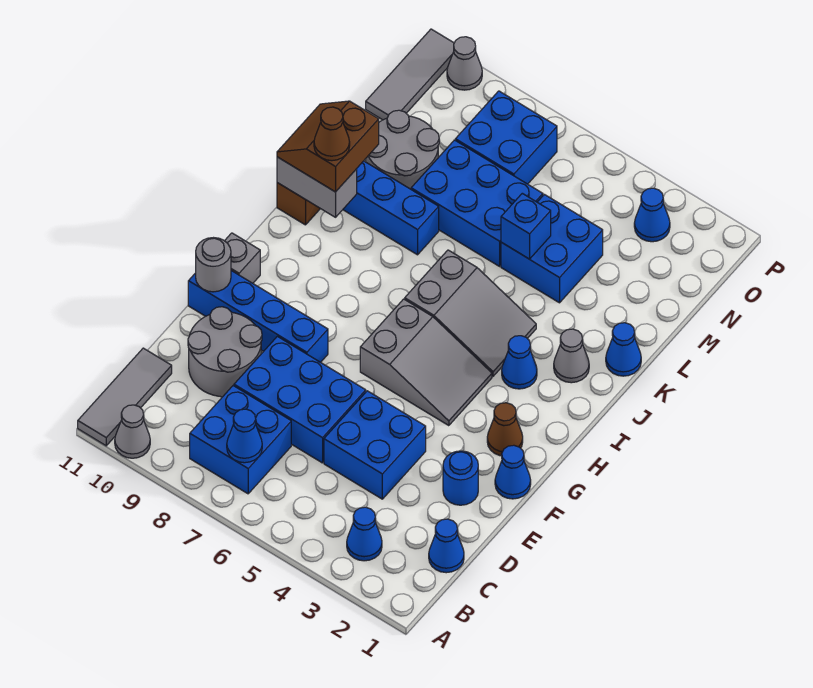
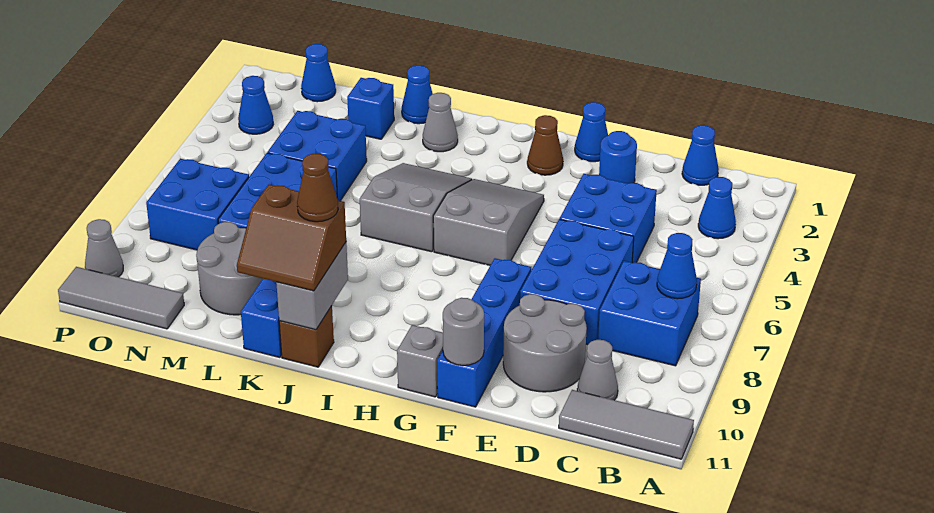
grey cone A10 level 1 -> grey cone C10 level 1
blue cone I3 level 1 -> blue cone N1 level 1
blue brick L5 level 2 -> blue brick L2 level 1

